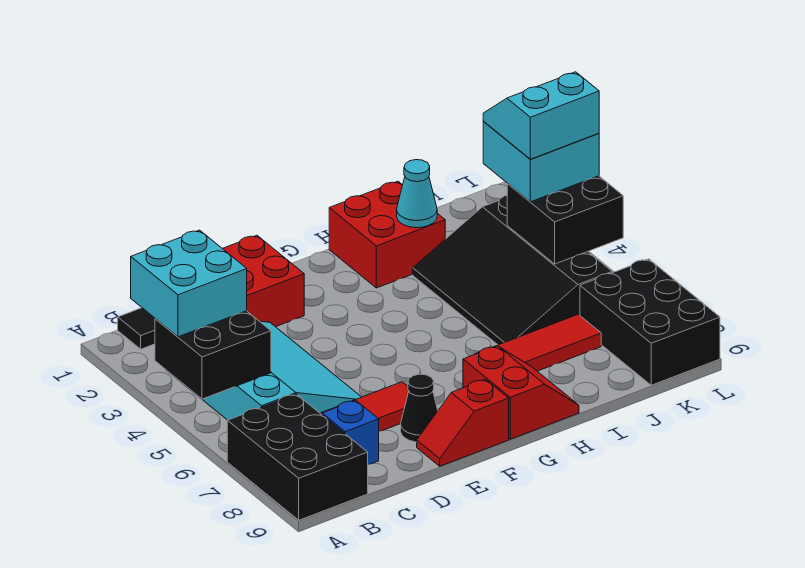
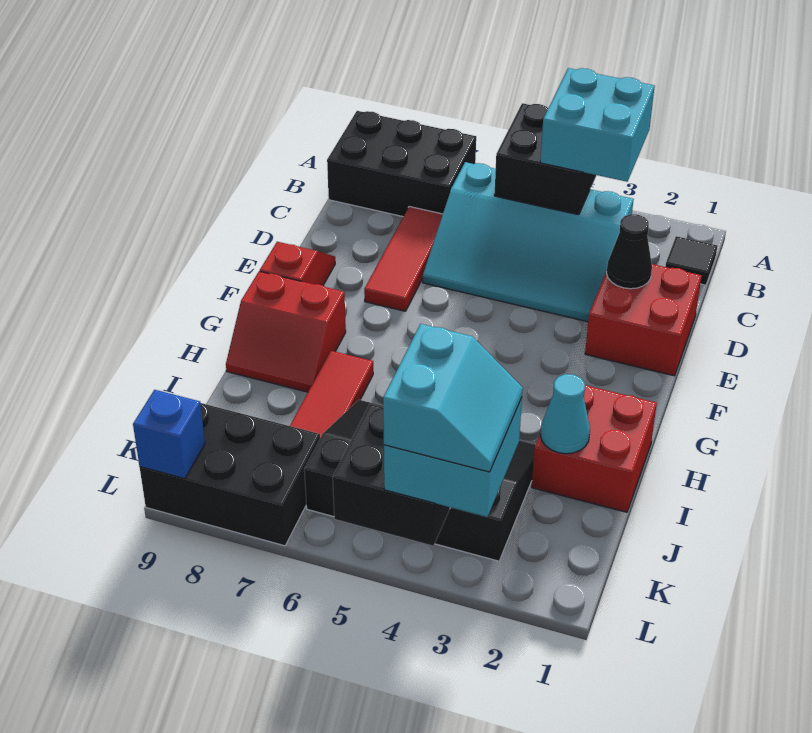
blue brick C8 level 1 -> blue brick L9 level 2
black cone E8 level 1 -> black cone D2 level 2

